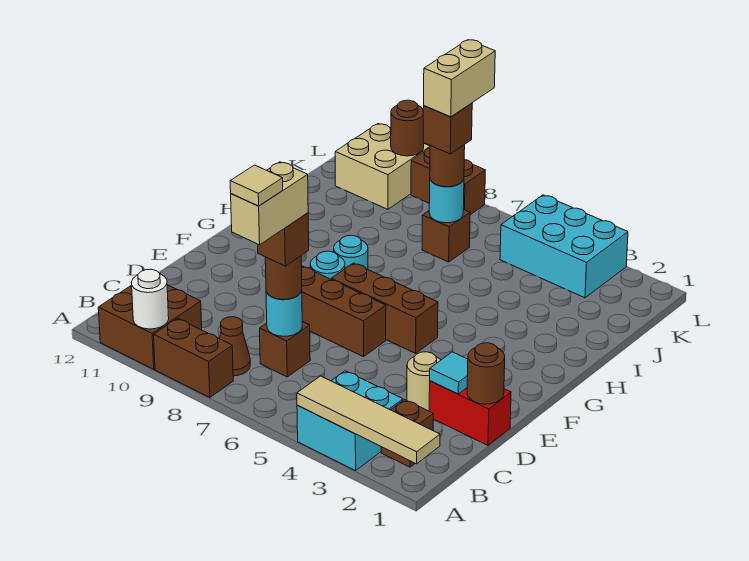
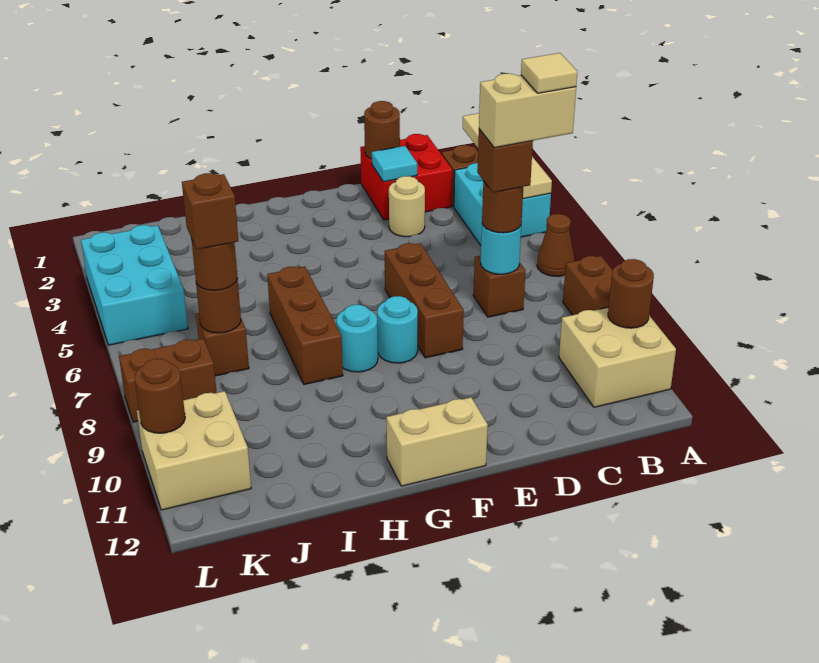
brown brick A10:B11 level 1 -> tan brick A10:B11 level 1
white round brick A10 level 2 -> brown round brick A10 level 2
brown cone B8 level 1 -> brown cone A6 level 1
red brick D1:D2 level 1 -> red brick C1:D2 level 1
brown brick F5:F7 level 1 -> brown brick H6:H8 level 1
cyan round brick J7 level 2 -> brown round brick J7 level 2
tan brick J7:K7 level 5 -> tan brick F12:G12 level 1
brown brick L8:L9 level 1 -> brown brick K8:L8 level 1

